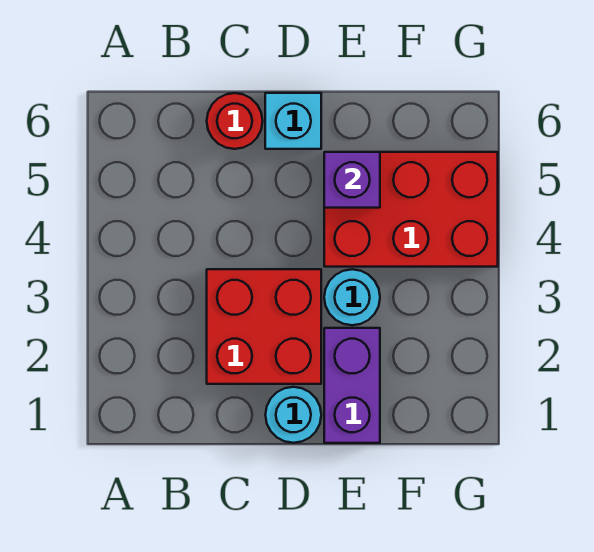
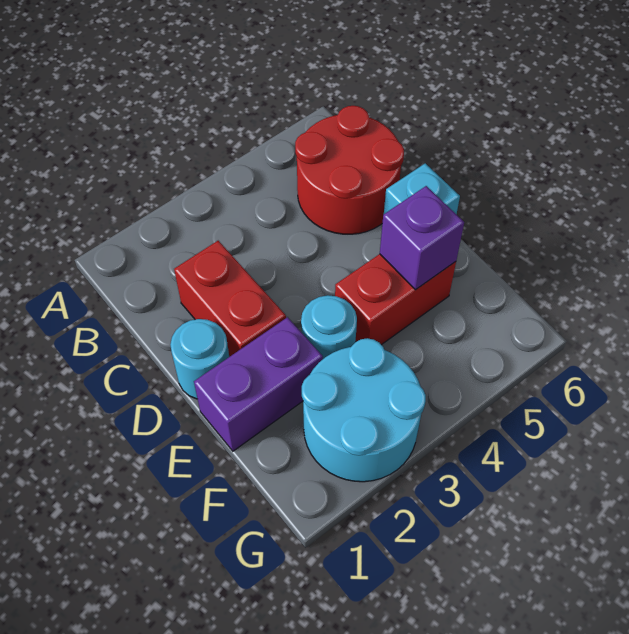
red brick C2:D3 level 1 -> red brick C2:D2 level 1
red round brick C6 level 1 -> red round brick B5:C6 level 1
red brick E4:G5 level 1 -> red brick E4:E5 level 1
none -> cyan round brick F2:G3 level 1

